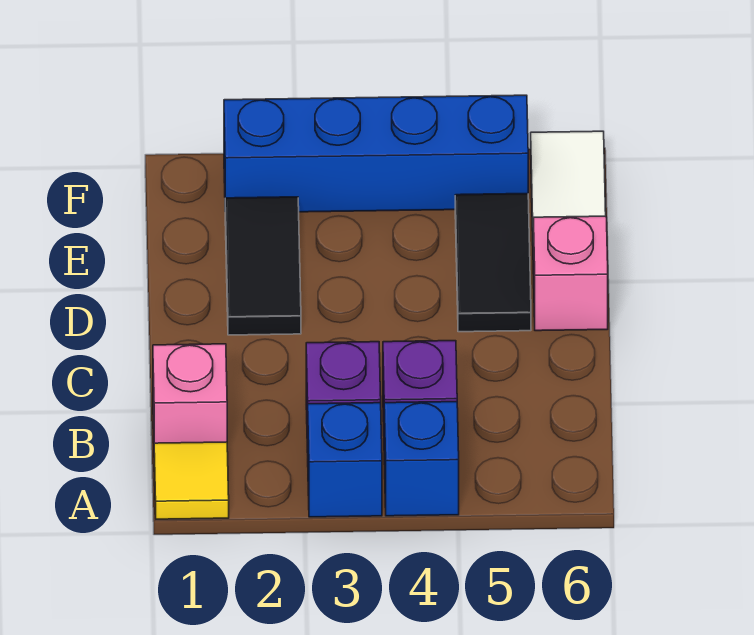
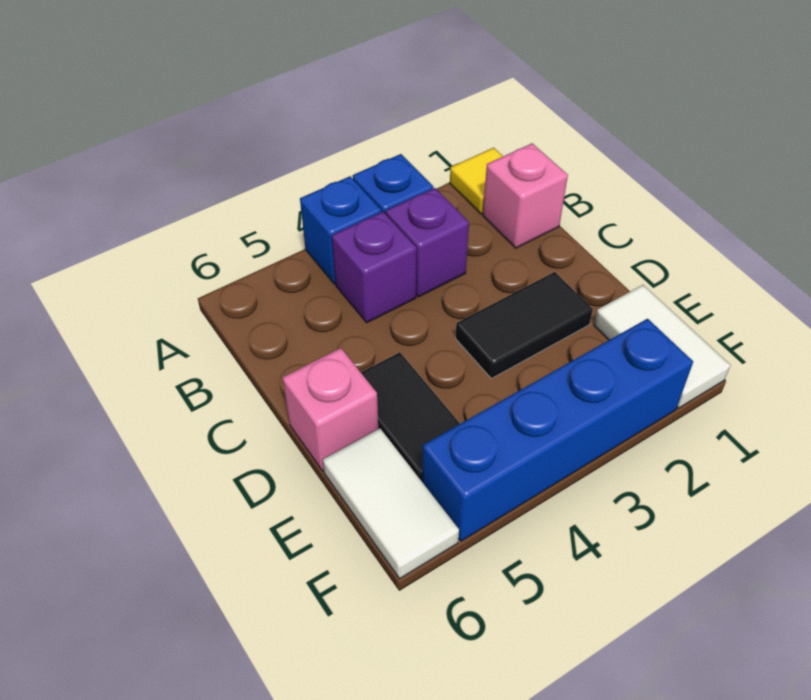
black tile D2:E2 level 1 -> black tile D2:D3 level 1
none -> white tile E1:F1 level 1

